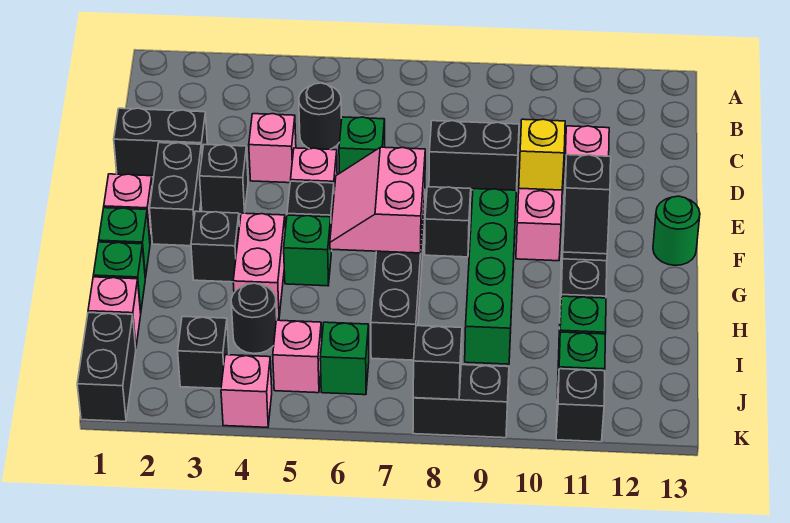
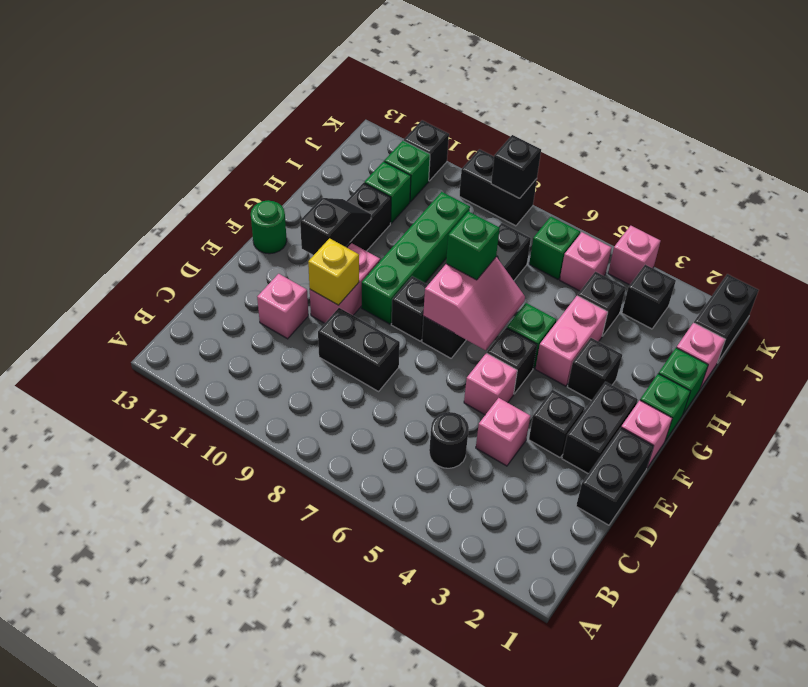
black brick D1:D2 level 1 -> black brick D1:E1 level 1
green brick D6 level 1 -> green brick G7 level 3
black round brick I4 level 1 -> black brick I4 level 1

